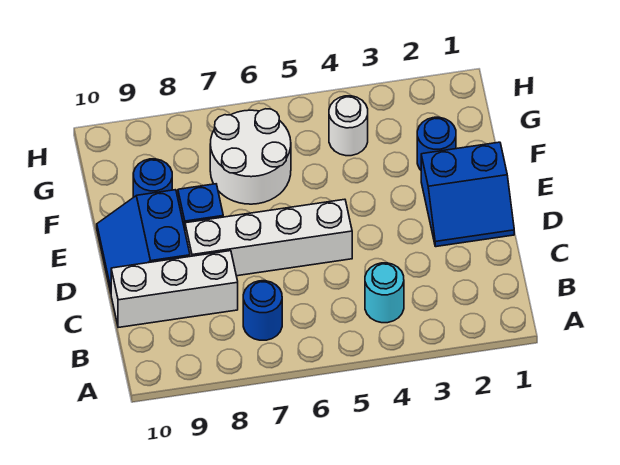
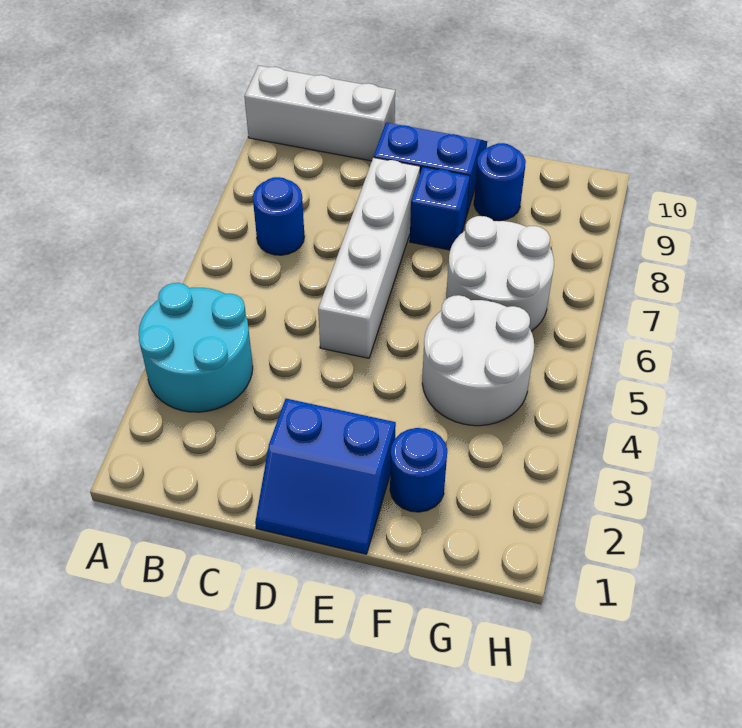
cyan round brick B4 level 1 -> cyan round brick A3:B4 level 1
white brick C8:C10 level 1 -> white brick A10:C10 level 1
blue slope D1:E2 level 1 top E -> blue slope D1:E2 level 1 top 2
white round brick G4 level 1 -> white round brick F4:G5 level 1

